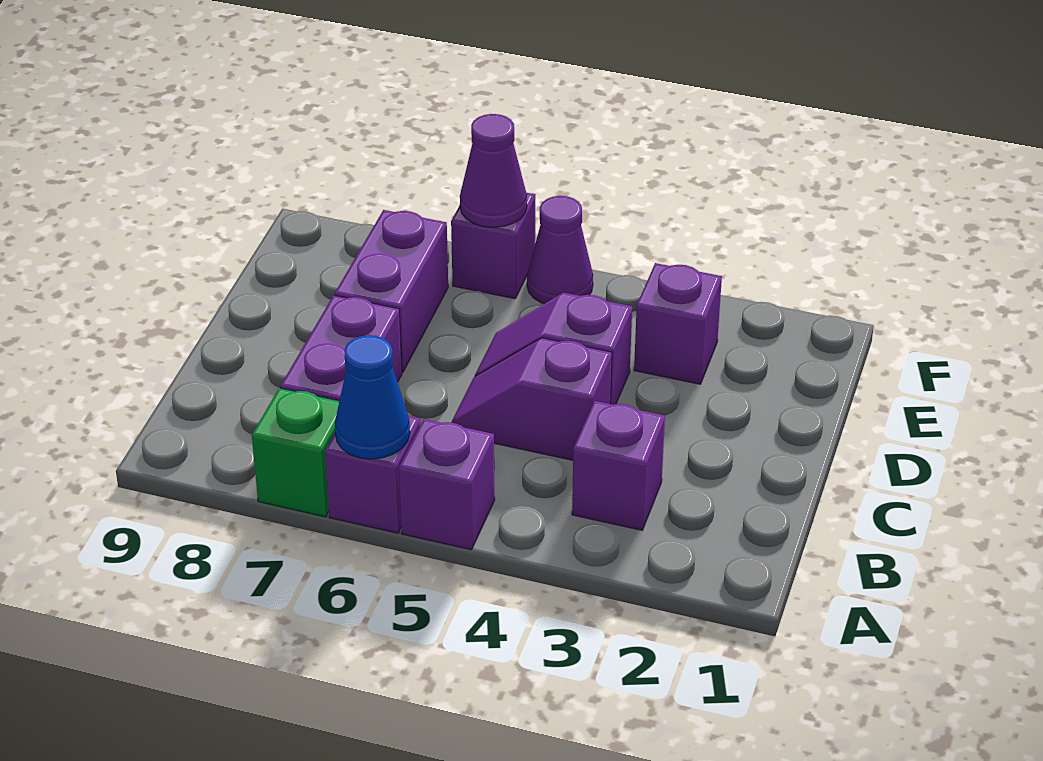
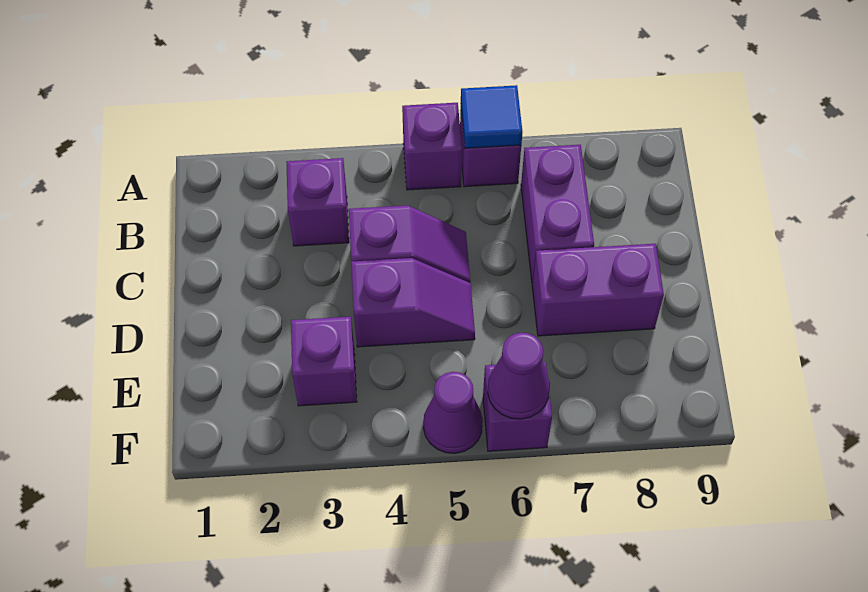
blue cone A6 level 2 -> blue tile A6 level 2
green brick A7 level 1 -> none
purple brick D7:E7 level 1 -> purple brick D7:D8 level 1

